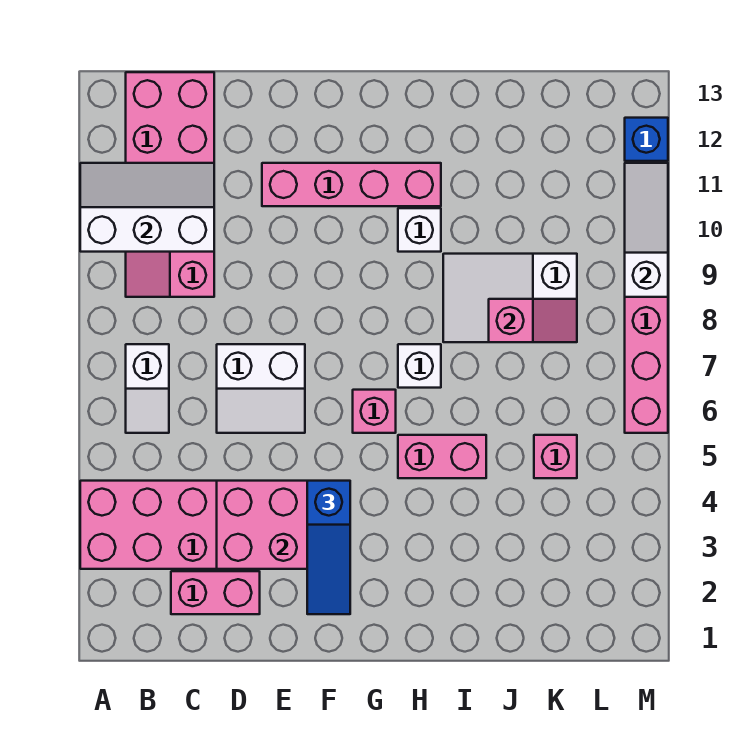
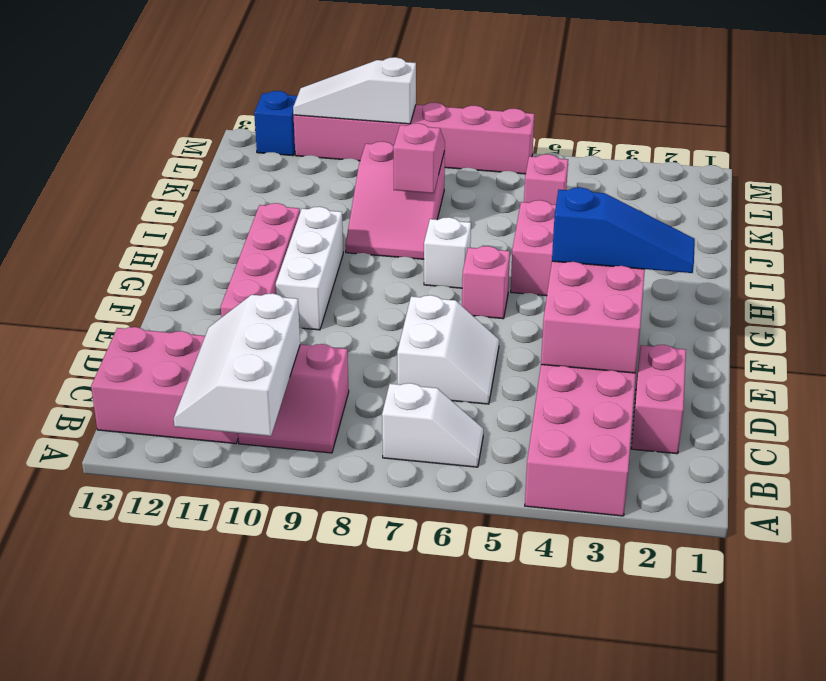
white brick H10 level 1 -> white brick F10:H10 level 1
white slope I8:K9 level 1 top K -> pink slope I8:K9 level 1 top K

